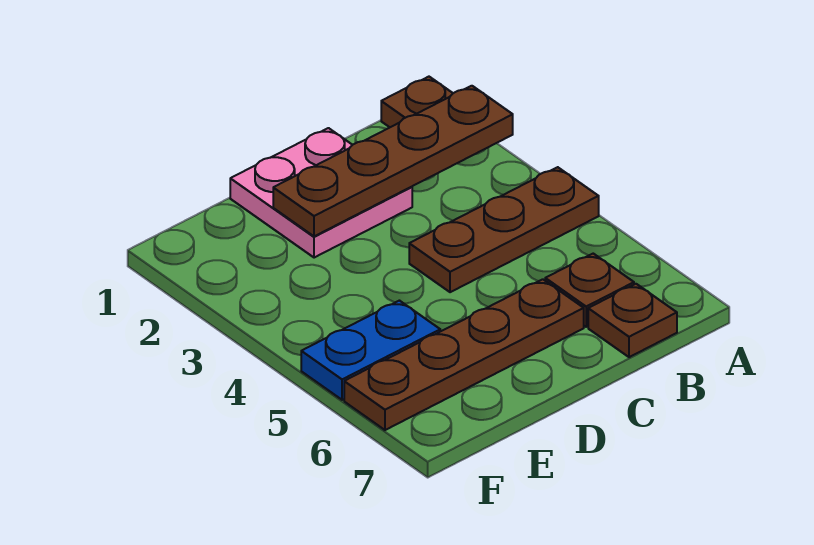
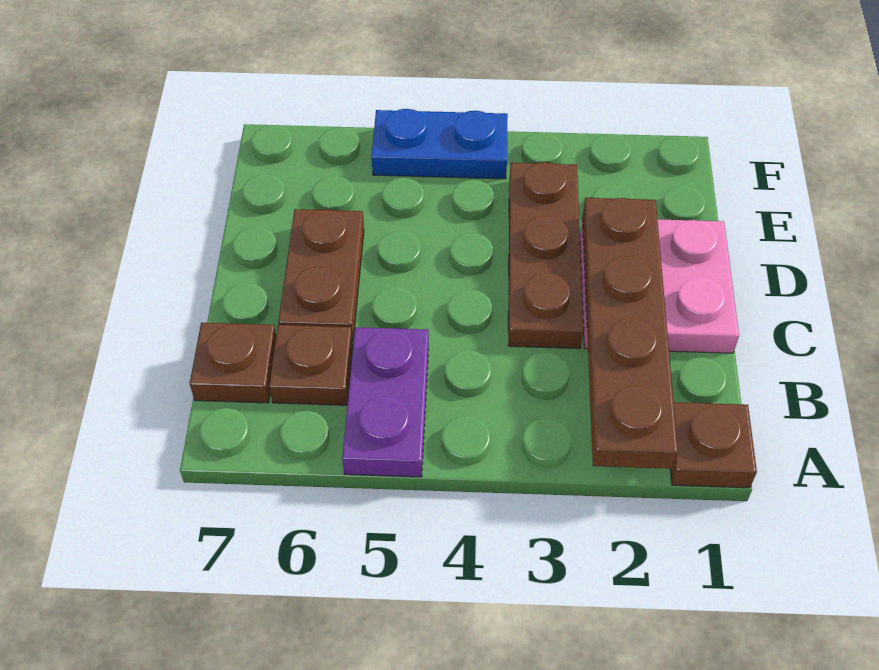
brown plate A4:C4 level 1 -> brown plate C3:E3 level 1
none -> purple plate A5:B5 level 1
brown plate C6:F6 level 1 -> brown plate C6:D6 level 1
blue plate E5:F5 level 1 -> blue plate F4:F5 level 1

